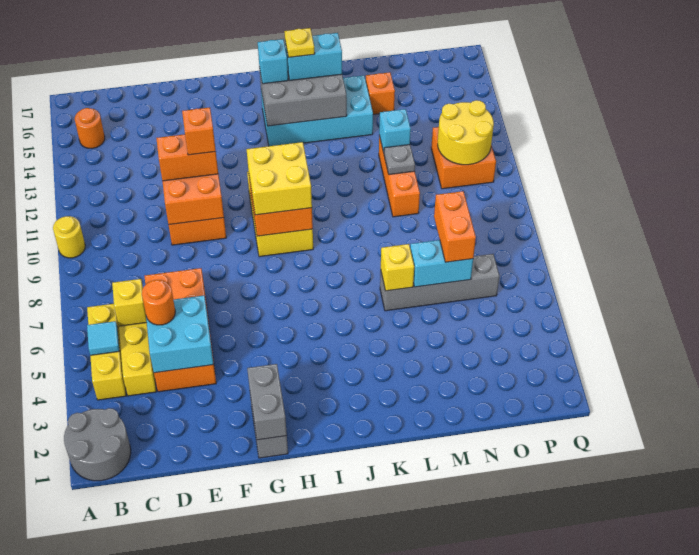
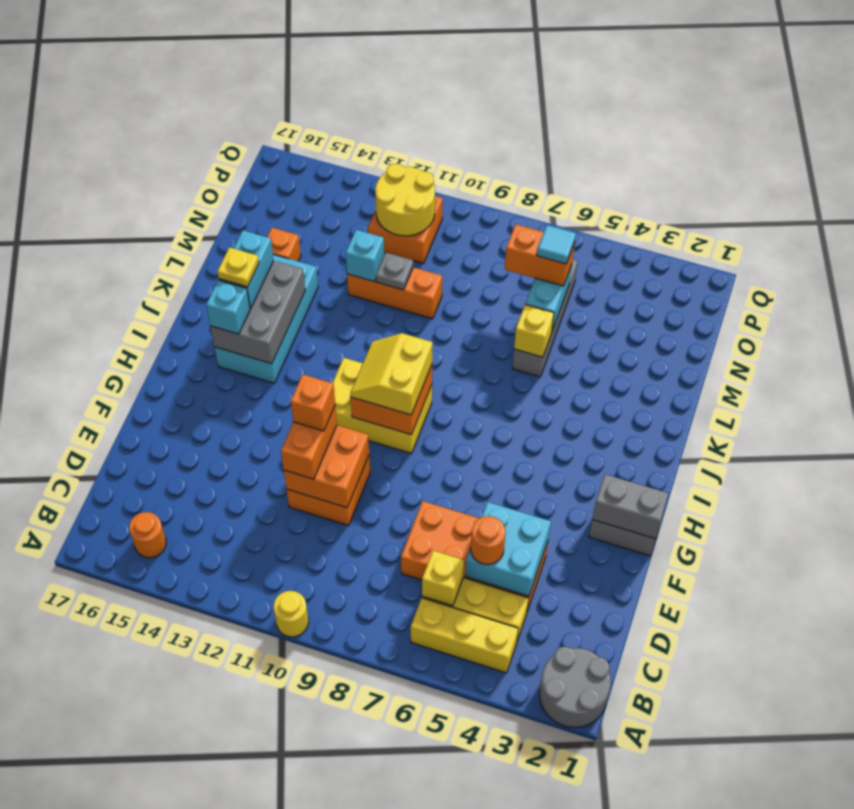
cyan tile B5 level 2 -> cyan tile N6 level 4
yellow brick H9:I10 level 3 -> yellow slope H9:I10 level 3 top 9

